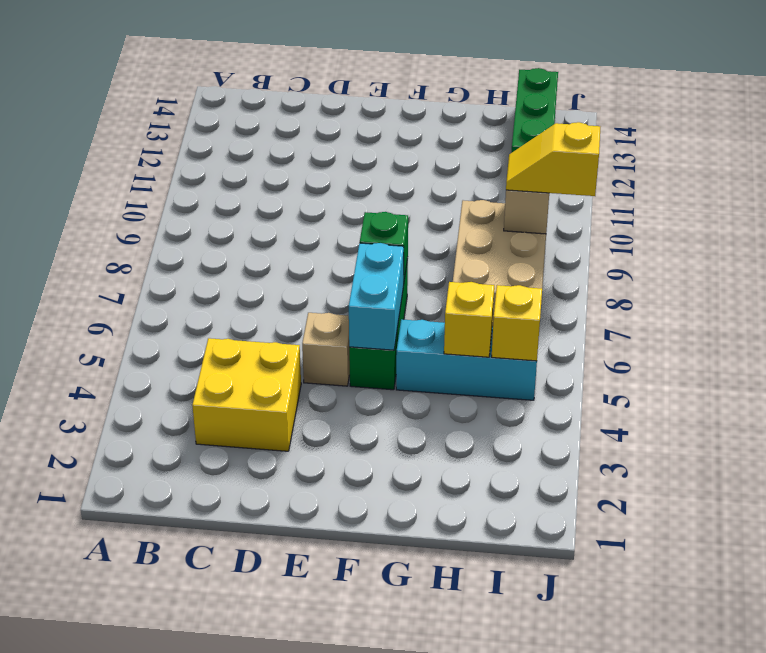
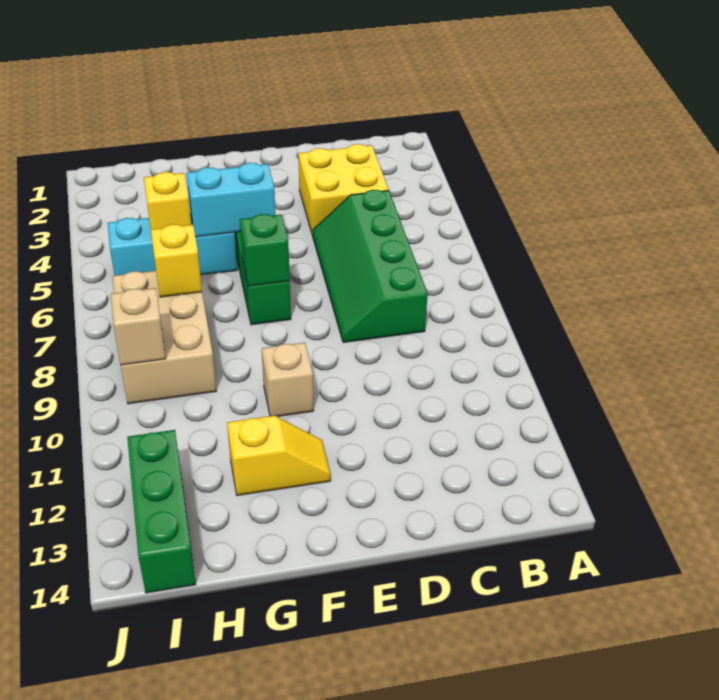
none -> green slope C5:D8 level 1 top C
tan brick E5 level 1 -> tan brick F10 level 1
cyan brick F5:F6 level 2 -> cyan brick F5:G5 level 2
yellow brick I5 level 2 -> yellow brick H7 level 2
yellow slope I9:J9 level 3 top J -> yellow slope F12:G12 level 1 top G

